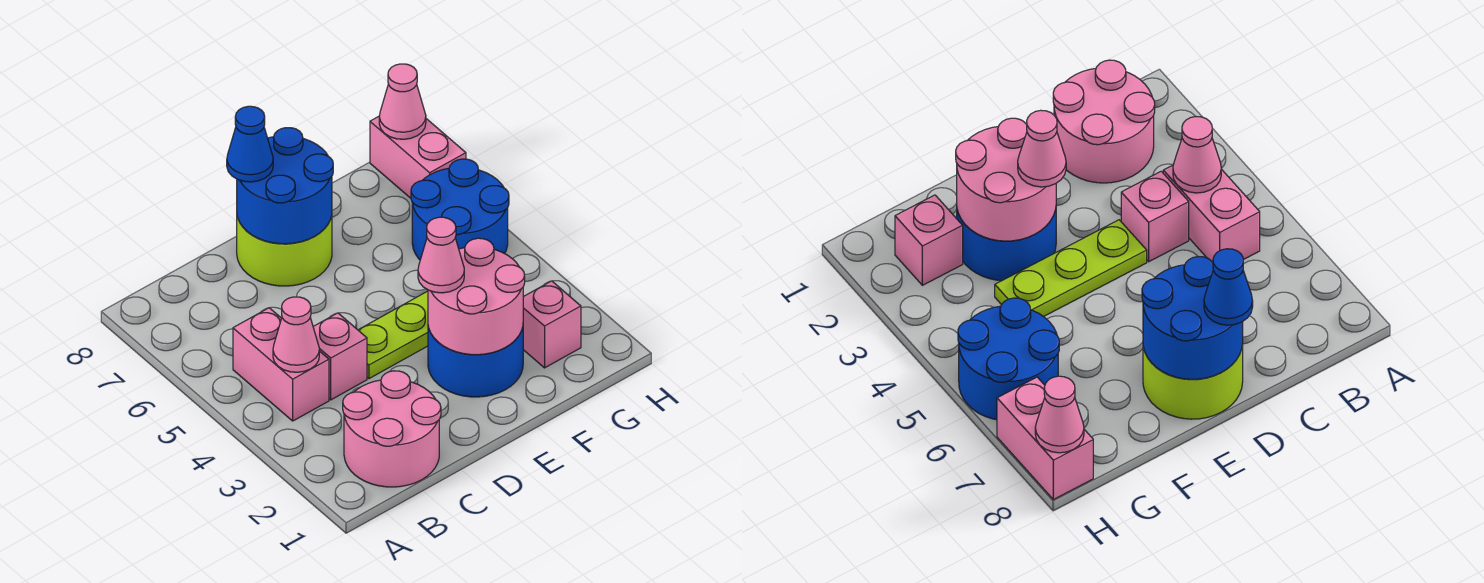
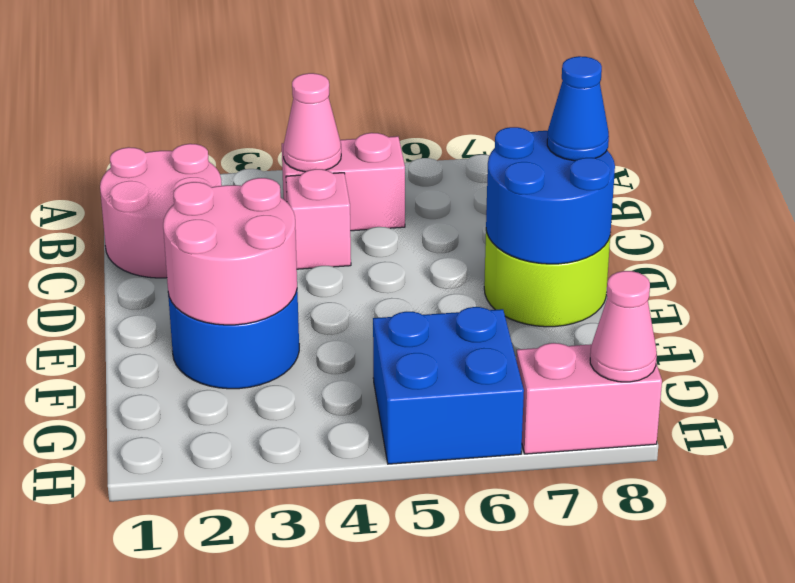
lime plate D4:F4 level 1 -> none
pink cone E3 level 3 -> none
pink brick G2 level 1 -> none
blue round brick G5:H6 level 1 -> blue brick G5:H6 level 1

